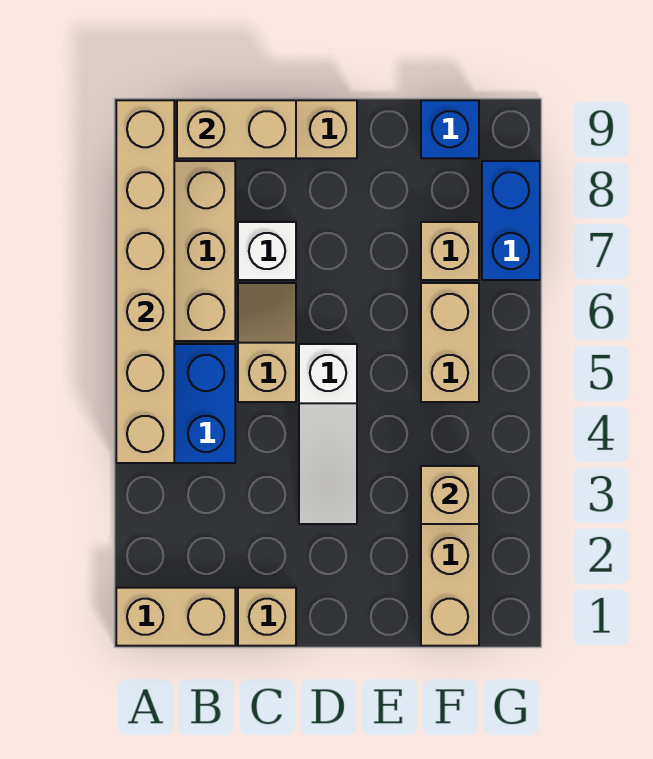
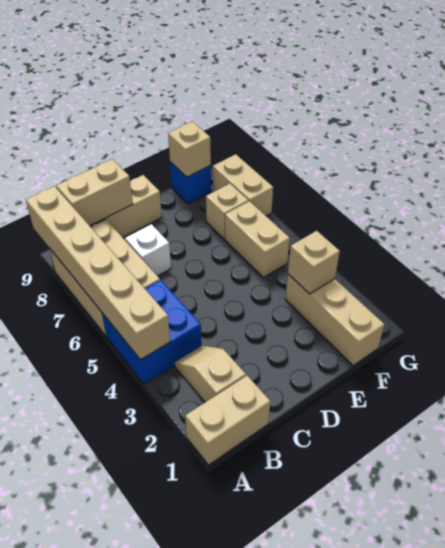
tan brick C1 level 1 -> tan brick F9 level 2
tan slope C5:C6 level 1 top 5 -> tan slope B2:B3 level 1 top 2
white slope D3:D5 level 1 top 5 -> none
blue brick G7:G8 level 1 -> tan brick G7:G8 level 1

